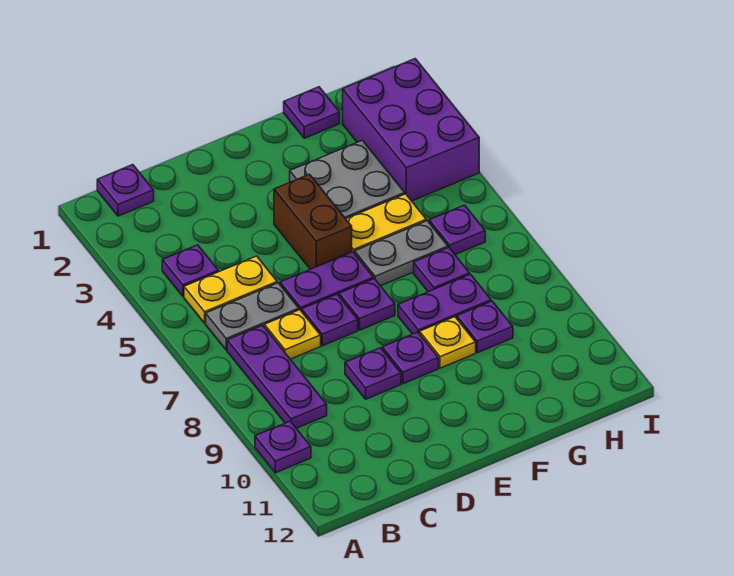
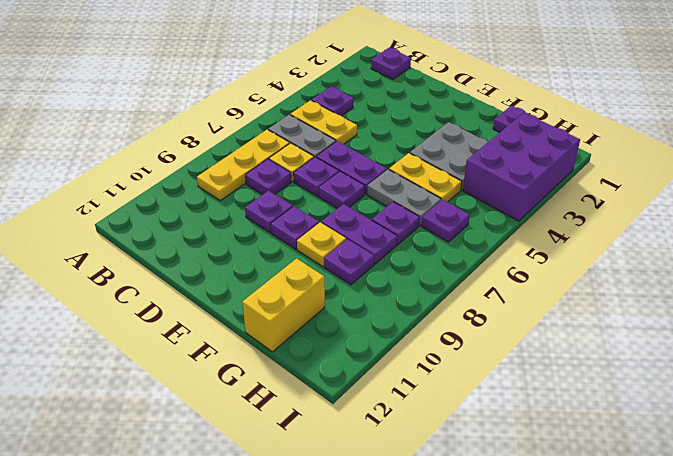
purple plate A10 level 1 -> purple plate C8 level 1
purple plate B7:B9 level 1 -> yellow plate B7:B9 level 1
brown brick E4:E5 level 1 -> none
none -> yellow brick G11:G12 level 1

